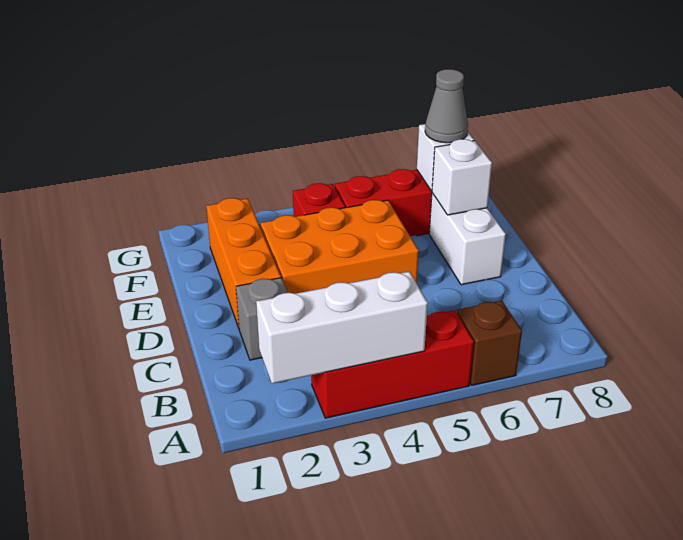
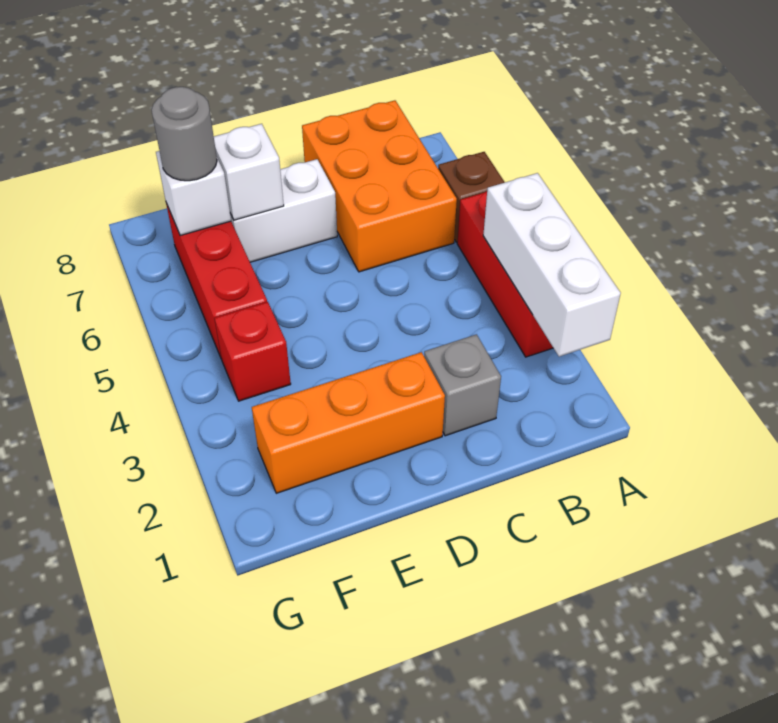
orange brick D3:E5 level 1 -> orange brick B6:C8 level 1
grey cone F7 level 3 -> grey round brick F7 level 3

